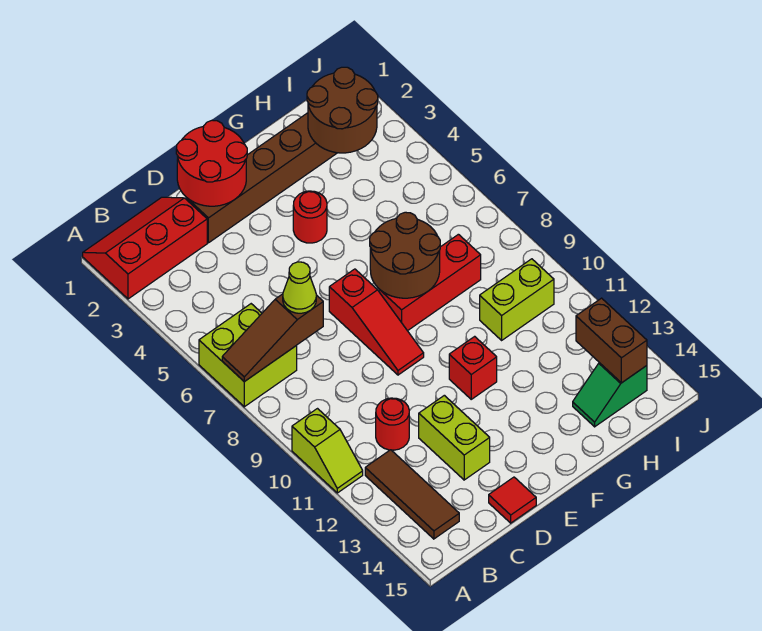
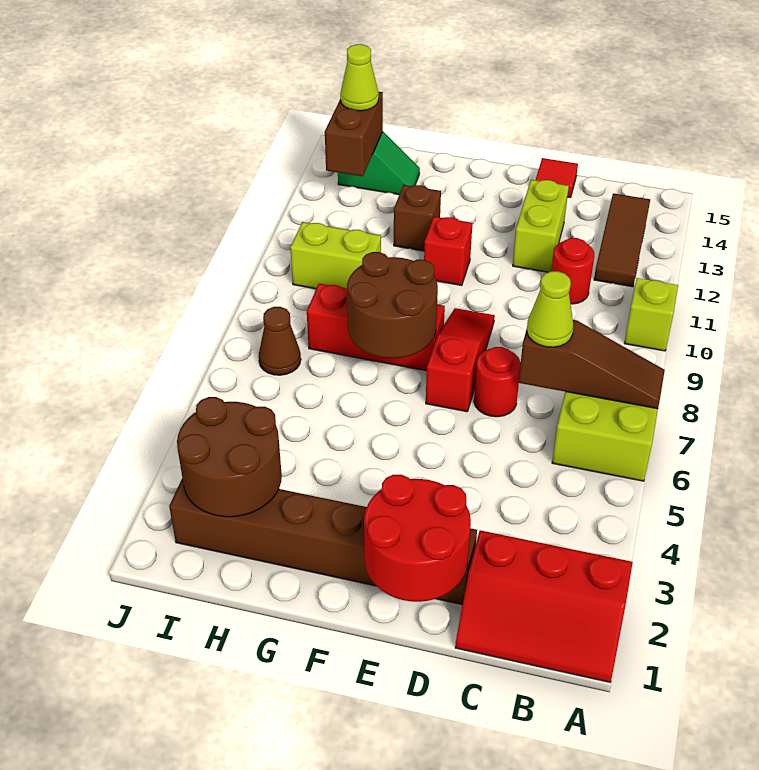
red round brick F4 level 1 -> red round brick D7 level 1
none -> brown brick G12 level 1
none -> brown cone I7 level 1
none -> lime cone I14 level 3

